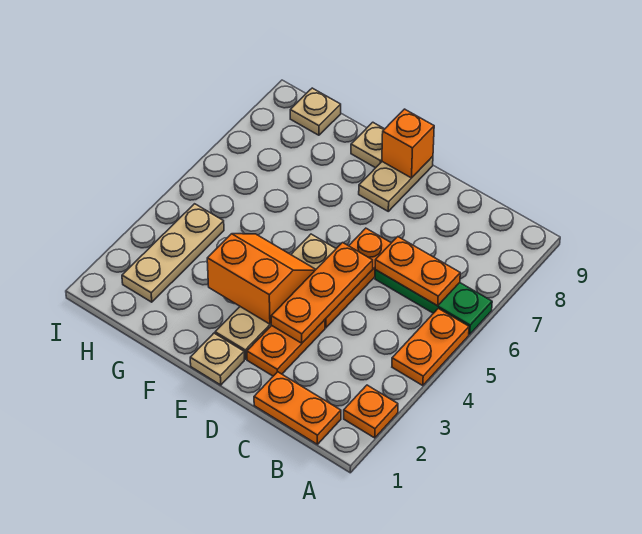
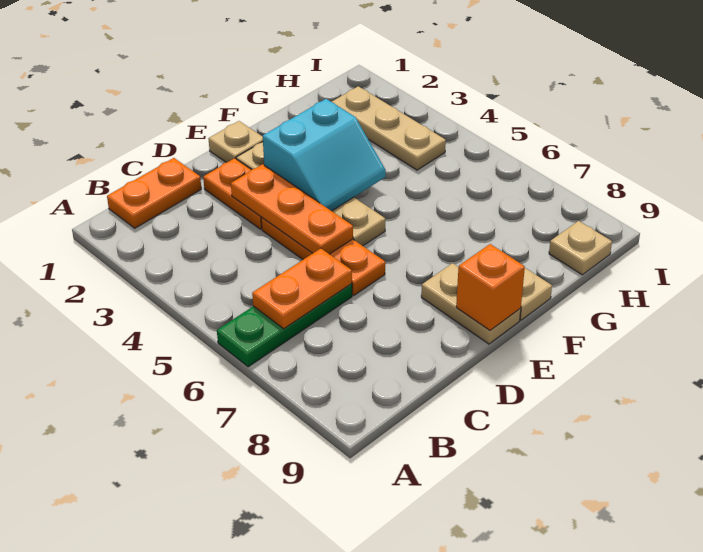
orange plate A2 level 1 -> none
orange plate A4:A5 level 1 -> none
orange slope E3:F4 level 2 top 3 -> cyan slope E3:F4 level 2 top 3

